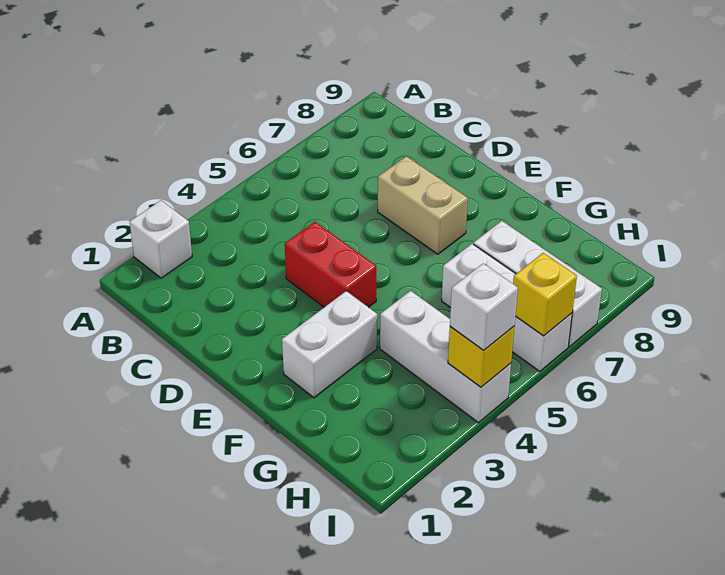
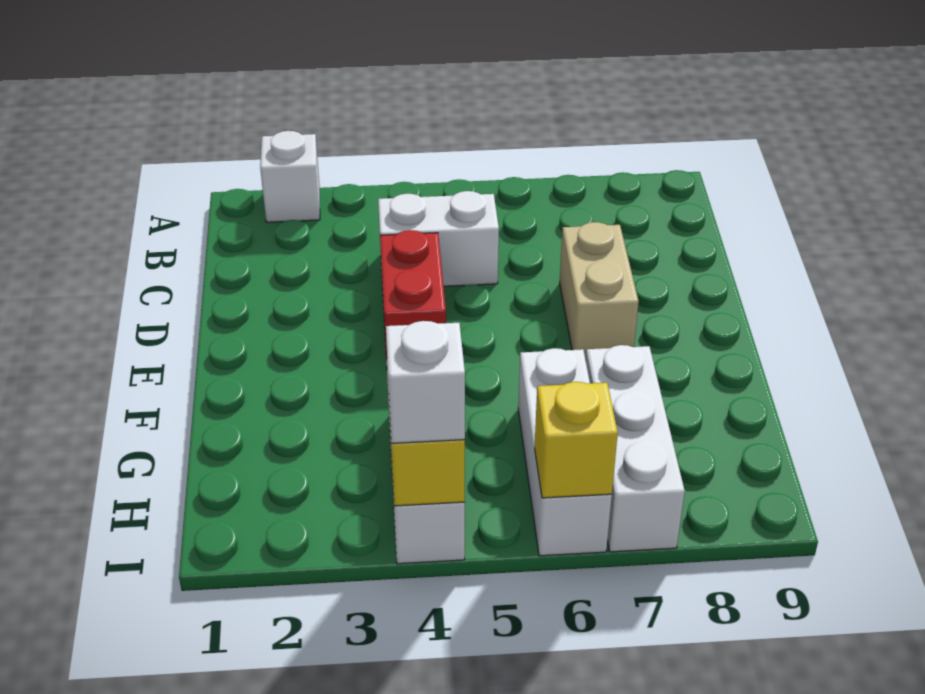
white brick F2:F3 level 1 -> white brick C4:C5 level 1

